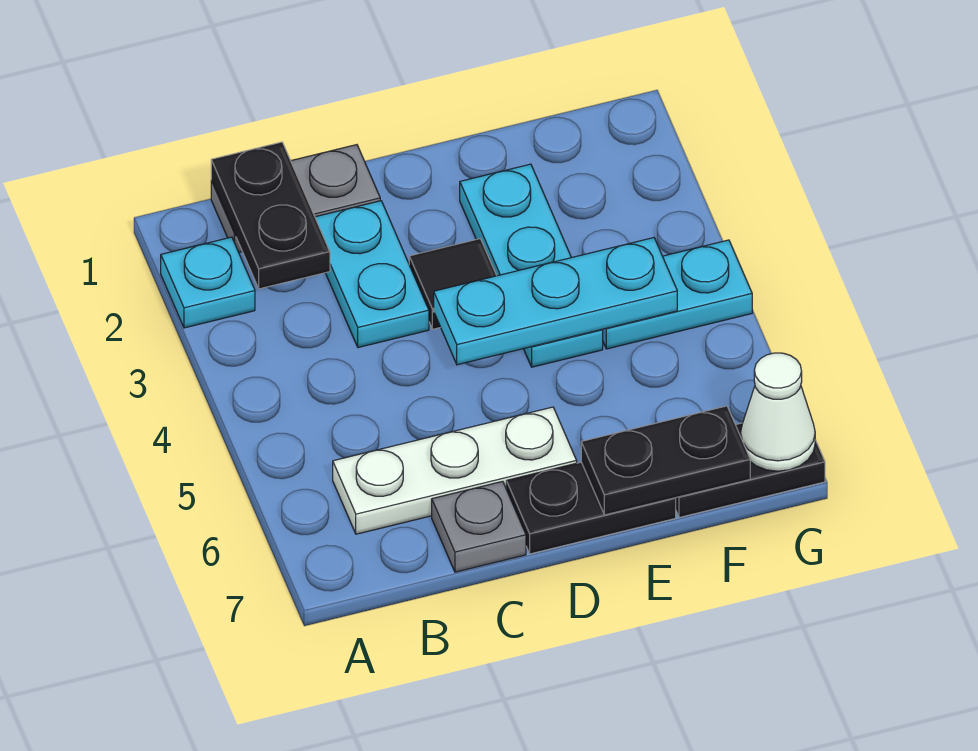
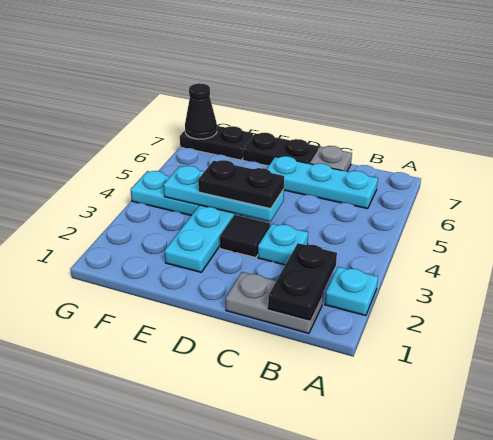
white plate B6:D6 level 1 -> cyan plate B6:D6 level 1
cyan plate C2:C3 level 1 -> cyan plate C3 level 1
black plate E7:F7 level 2 -> black plate D4:E4 level 3
white cone G7 level 2 -> black cone G7 level 2

